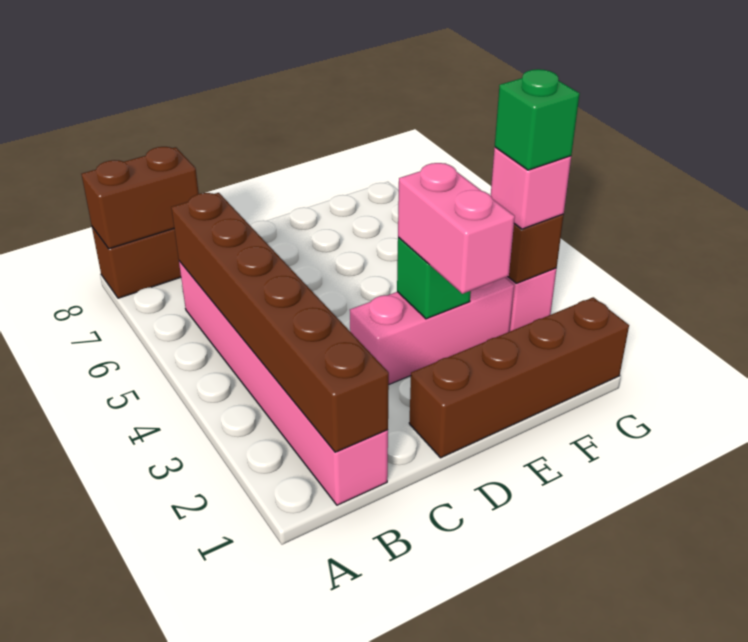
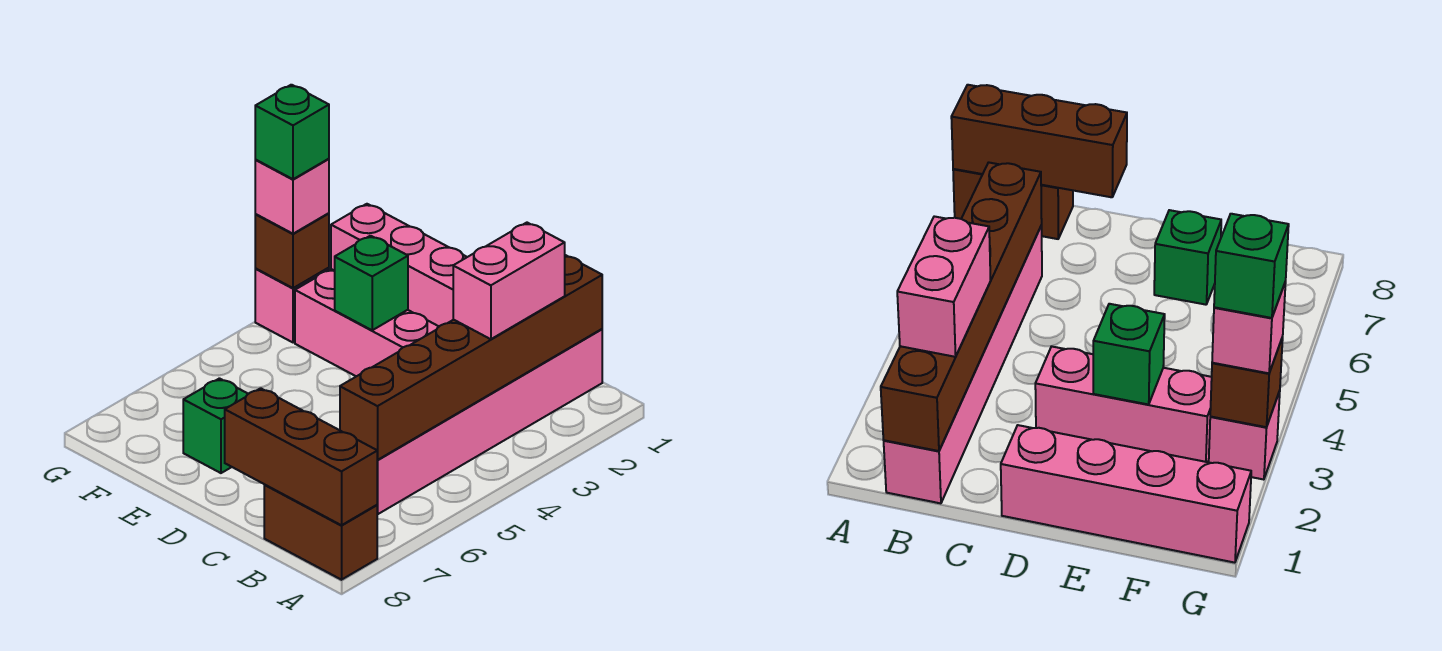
brown brick A8:B8 level 2 -> brown brick A8:C8 level 2
brown brick D1:G1 level 1 -> pink brick D1:G1 level 1
pink brick E2:E3 level 3 -> pink brick B2:B3 level 3
none -> green brick E7 level 1

